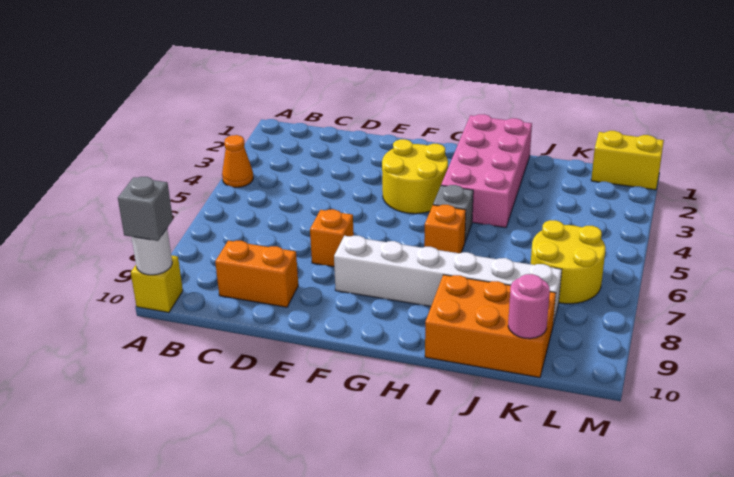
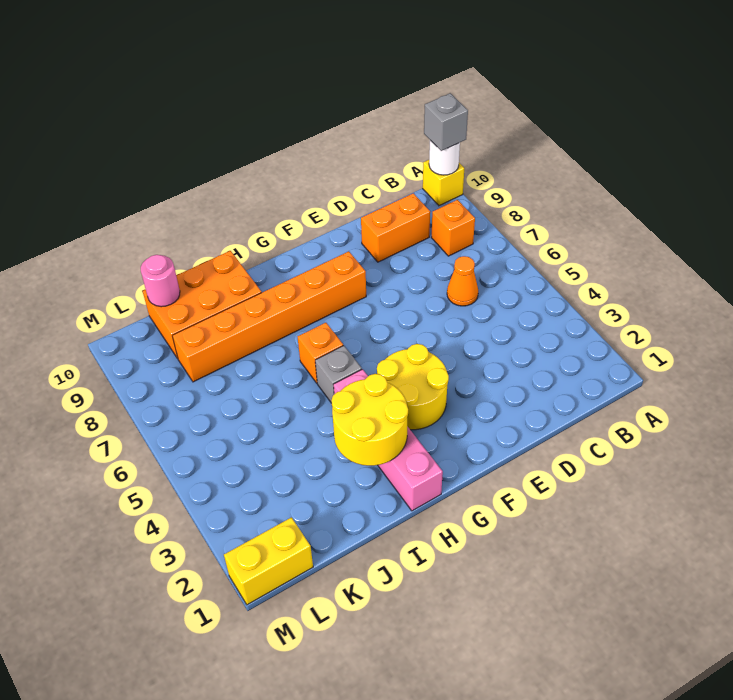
orange cone A4 level 1 -> orange cone C6 level 1
orange brick E7 level 1 -> orange brick B8 level 1
white brick F8:K8 level 1 -> orange brick F8:K8 level 1
pink brick H1:I4 level 1 -> pink brick H1:H4 level 1
yellow round brick K6:L7 level 1 -> yellow round brick H2:I3 level 2

